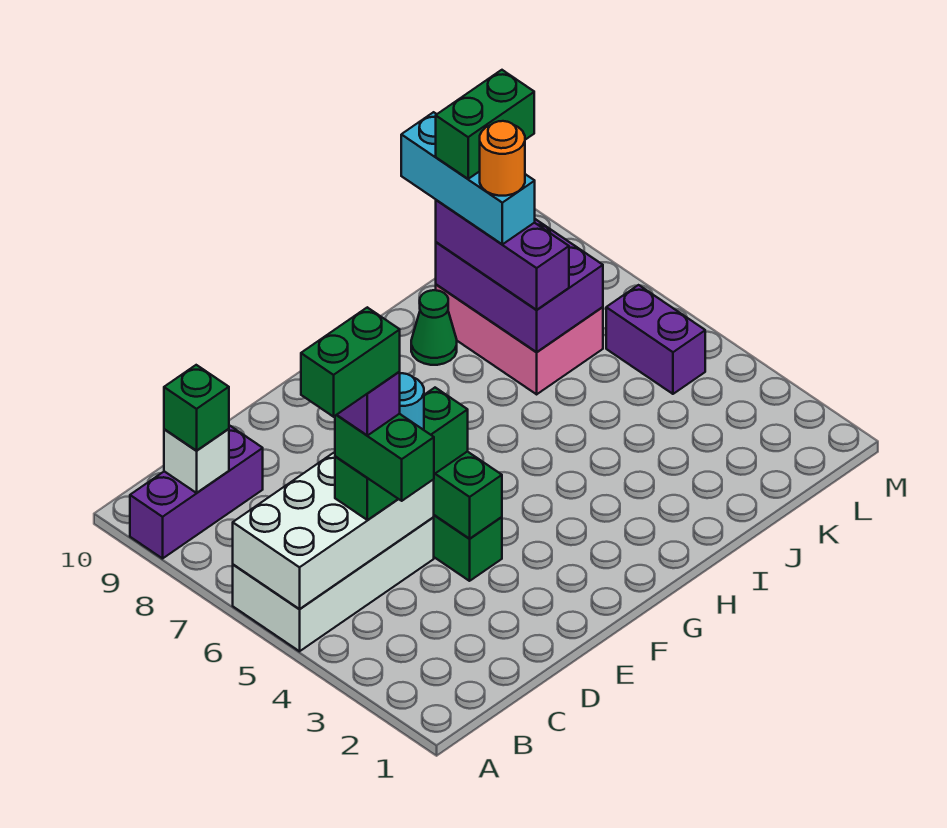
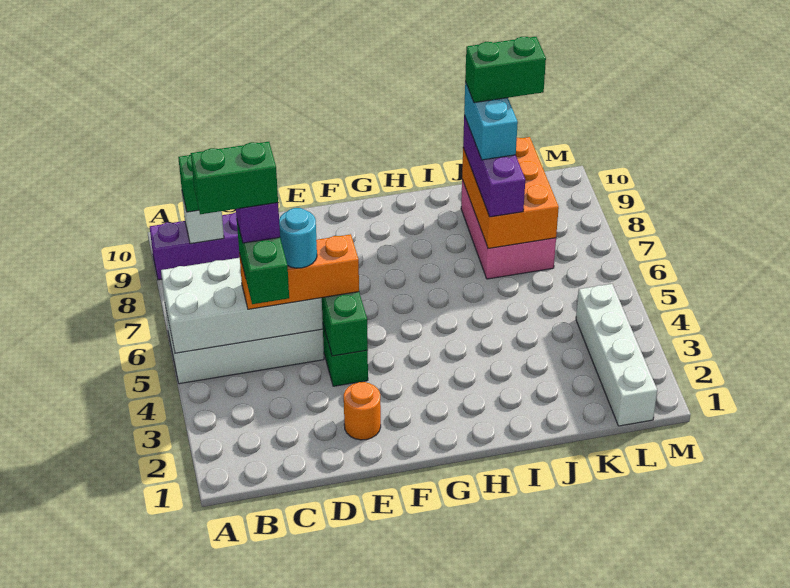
green brick C5:E5 level 3 -> orange brick C5:E5 level 3
green cone I9 level 1 -> none
purple brick J7:K9 level 2 -> orange brick J7:K9 level 2
cyan brick J8:J10 level 4 -> cyan brick J8:J9 level 4
orange round brick J8 level 5 -> orange round brick E2 level 1
none -> white brick L1:L4 level 1
purple brick L5:L6 level 1 -> none

